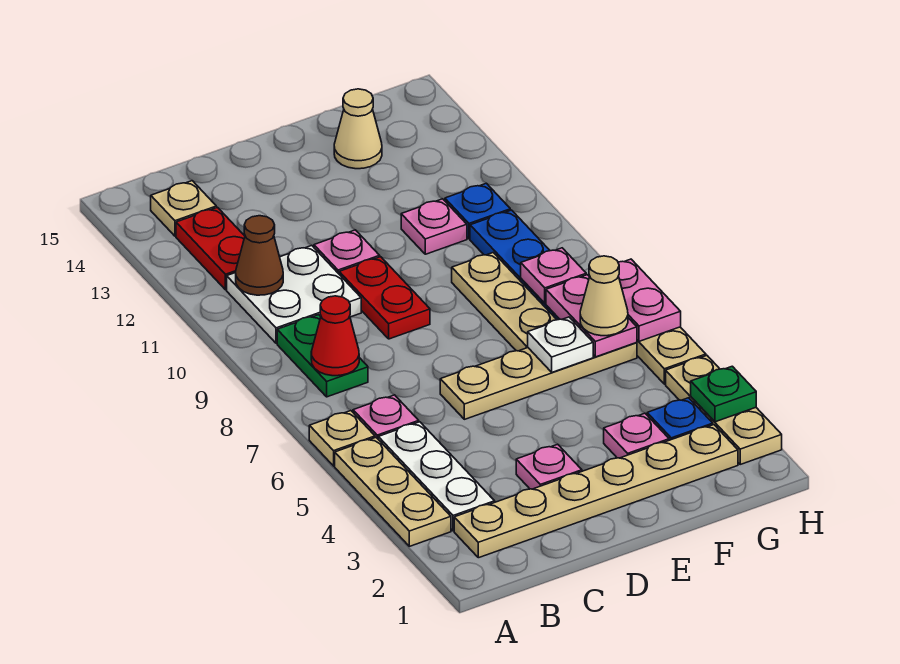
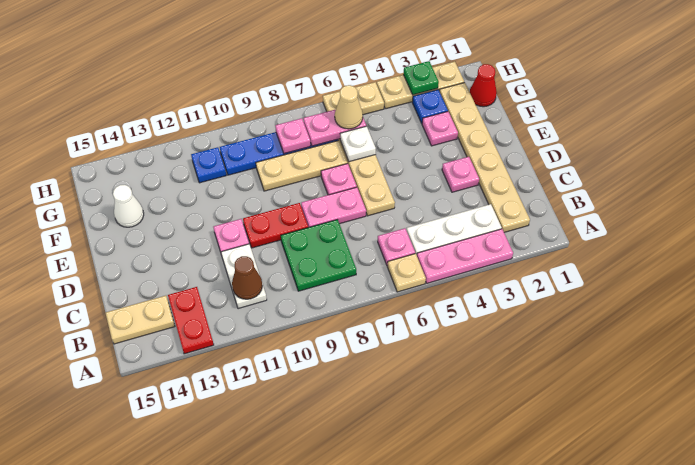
tan plate A3:A5 level 1 -> pink plate A3:A5 level 1
green plate B8:B9 level 1 -> green plate B8:C9 level 1
red cone B8 level 2 -> red cone G1 level 1
white plate B10:C11 level 1 -> white plate B11:C11 level 1
red plate B12:B13 level 1 -> red plate A13:B13 level 1
tan plate B14 level 1 -> tan plate B14:B15 level 1
pink plate F11 level 1 -> pink plate E7 level 1
tan cone F14 level 1 -> white cone F14 level 1
pink plate H6:H7 level 2 -> pink plate D7:D8 level 1

